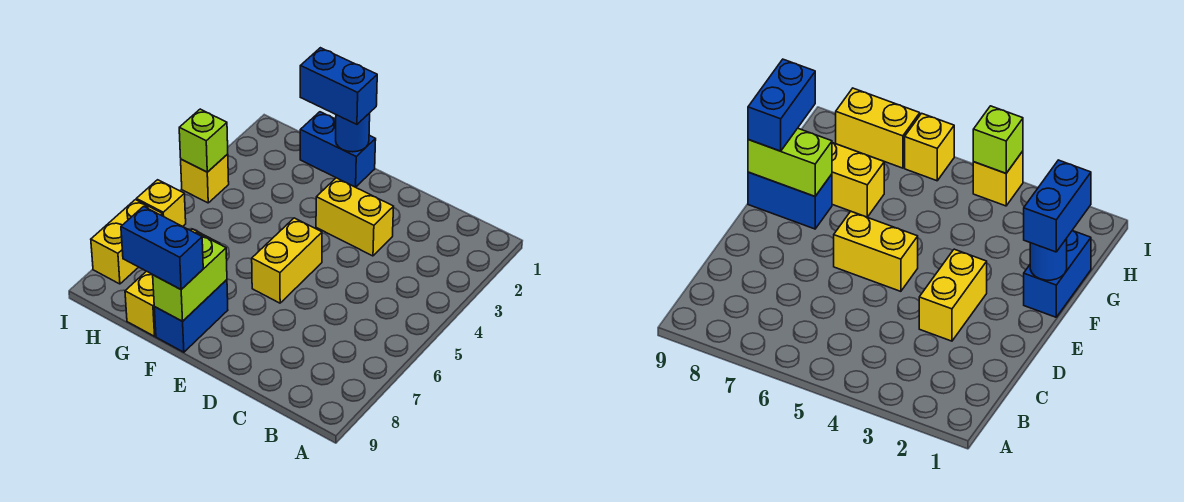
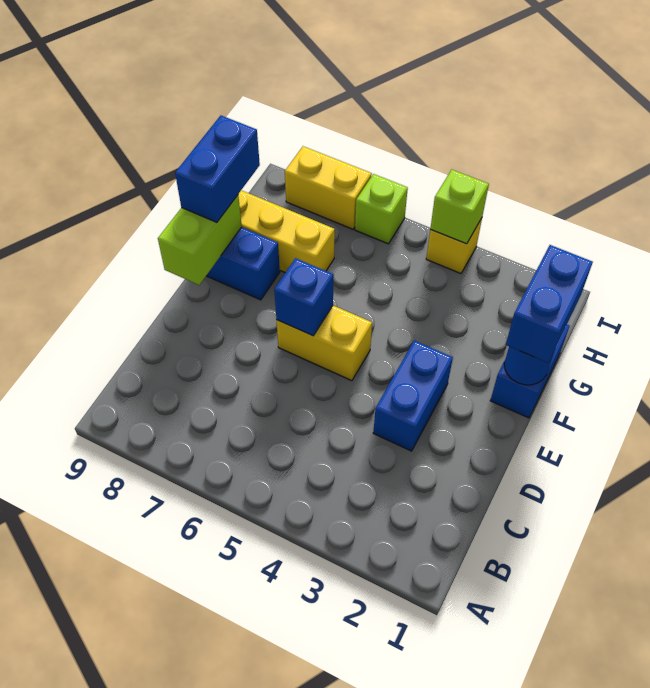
yellow brick D3:E3 level 1 -> blue brick D3:E3 level 1
none -> blue brick E6 level 2
lime brick F8:F9 level 2 -> lime brick E9:F9 level 2
yellow brick I6 level 1 -> lime brick I6 level 1

